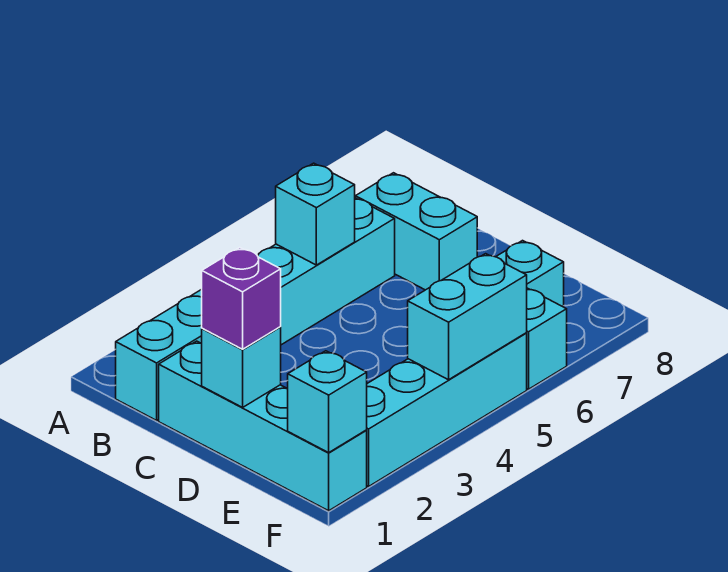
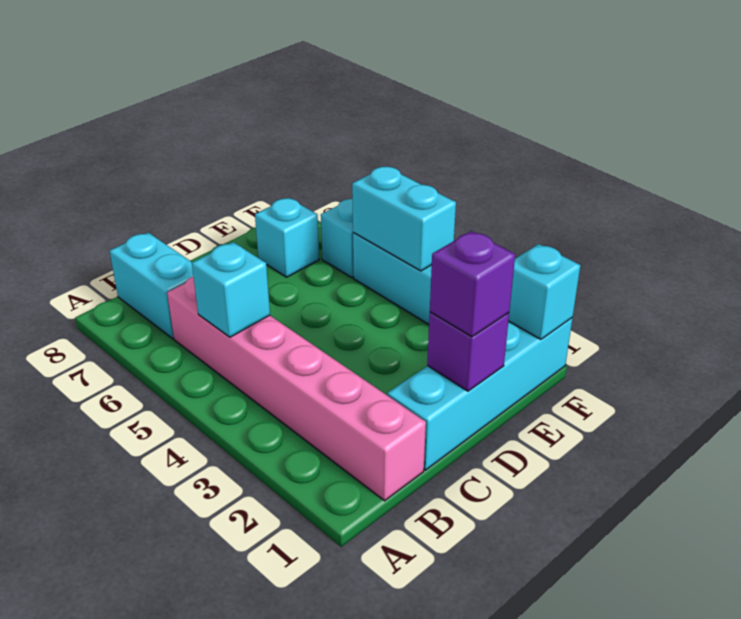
cyan brick B1:B6 level 1 -> pink brick B1:B6 level 1
cyan brick B7:C7 level 1 -> cyan brick B7:B8 level 1
cyan brick D1 level 2 -> purple brick D1 level 2

